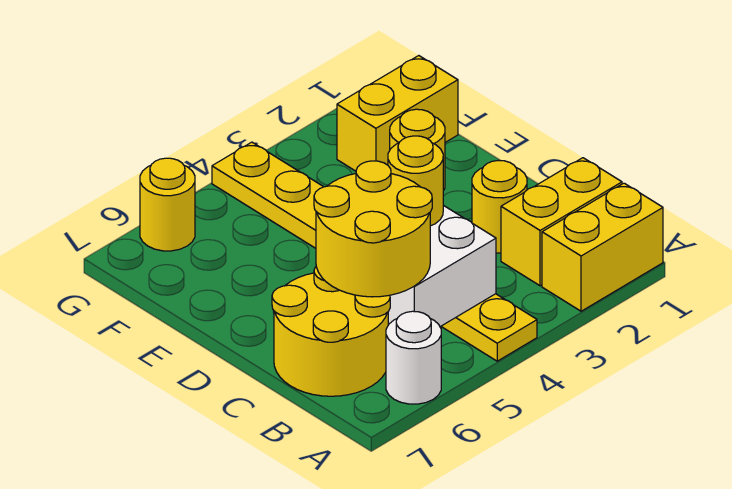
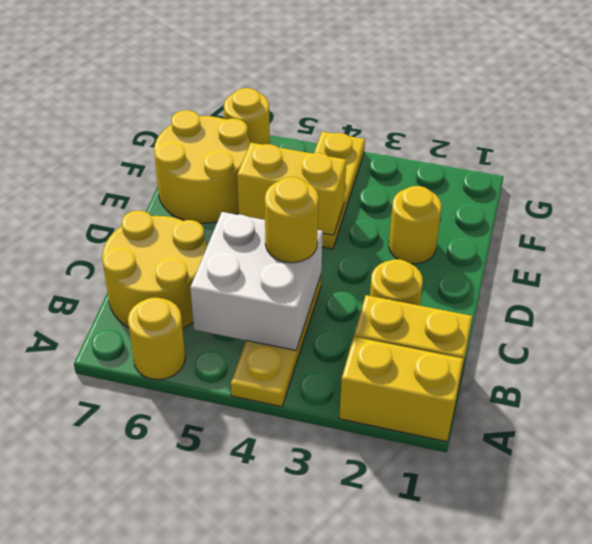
white round brick A6 level 1 -> yellow round brick A6 level 1
yellow round brick B5:C6 level 3 -> yellow round brick E6:F7 level 1
yellow brick F1:F2 level 1 -> yellow brick E4:E5 level 2

